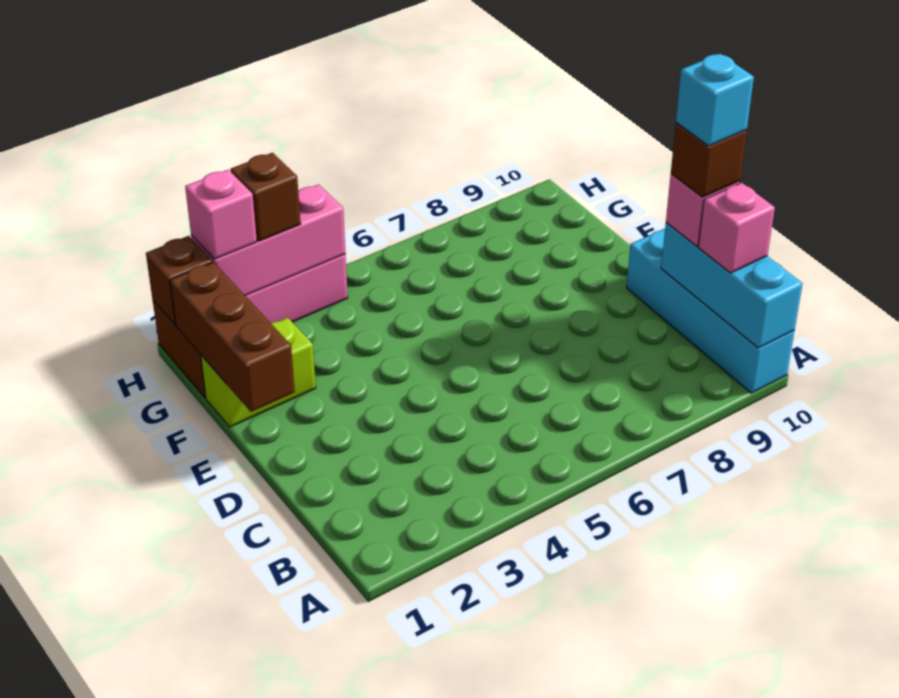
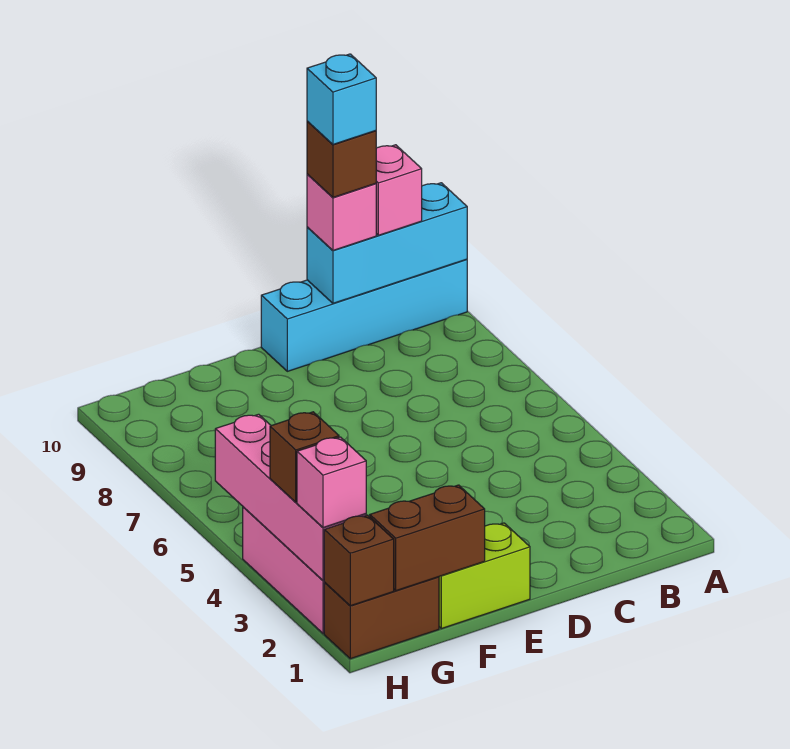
brown brick E1:G1 level 2 -> brown brick F1:G1 level 2
lime brick F1:F2 level 1 -> lime brick E1:F1 level 1
pink brick H2:H4 level 2 -> pink brick H2:H5 level 2

